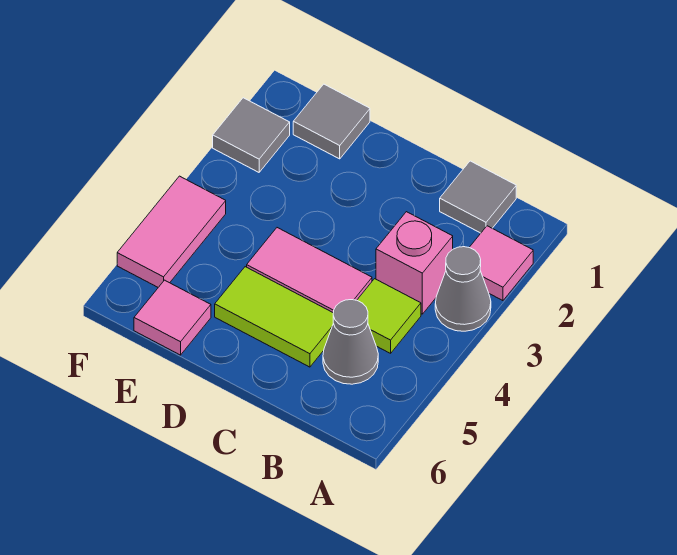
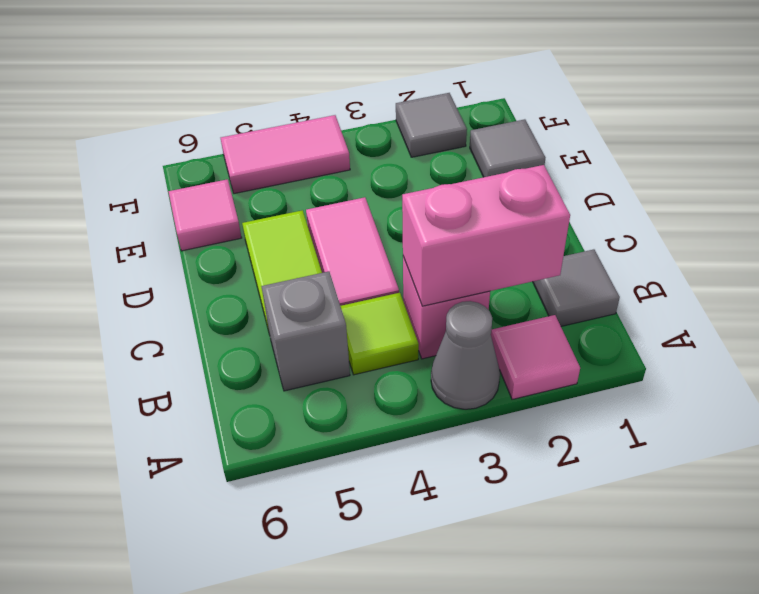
none -> pink brick B2:B3 level 2
grey cone B5 level 1 -> grey brick B5 level 1

